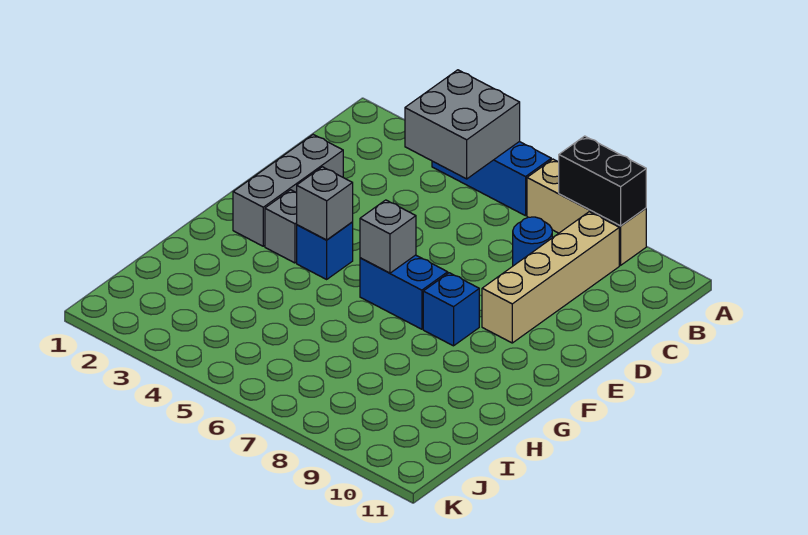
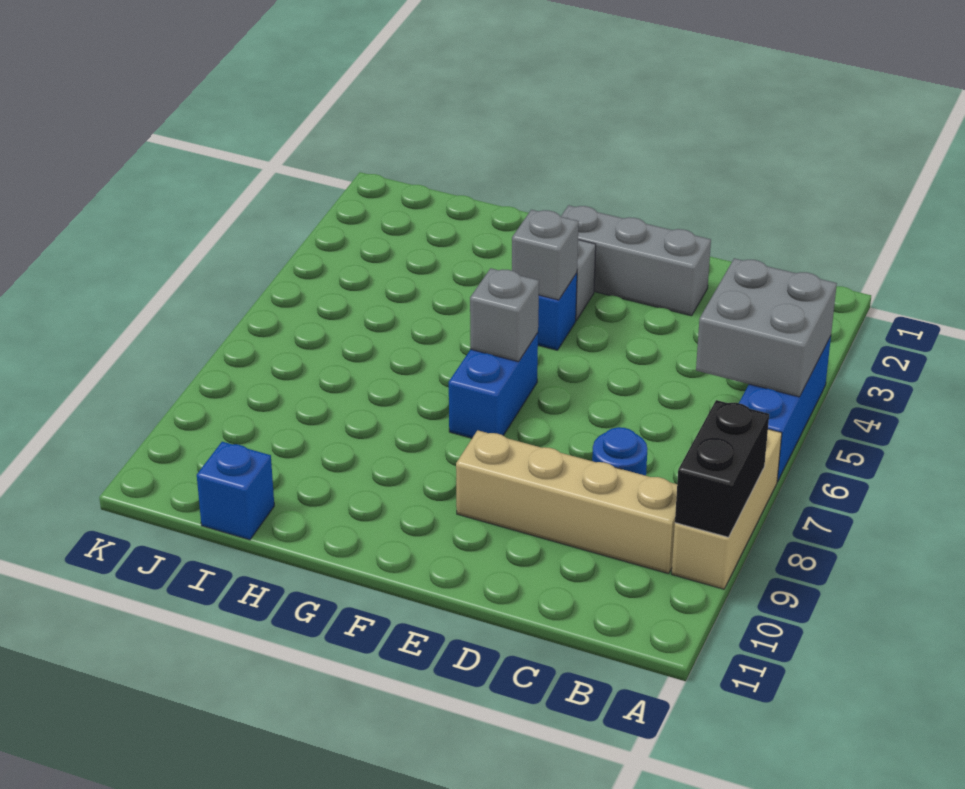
blue brick F8 level 1 -> blue brick I11 level 1

